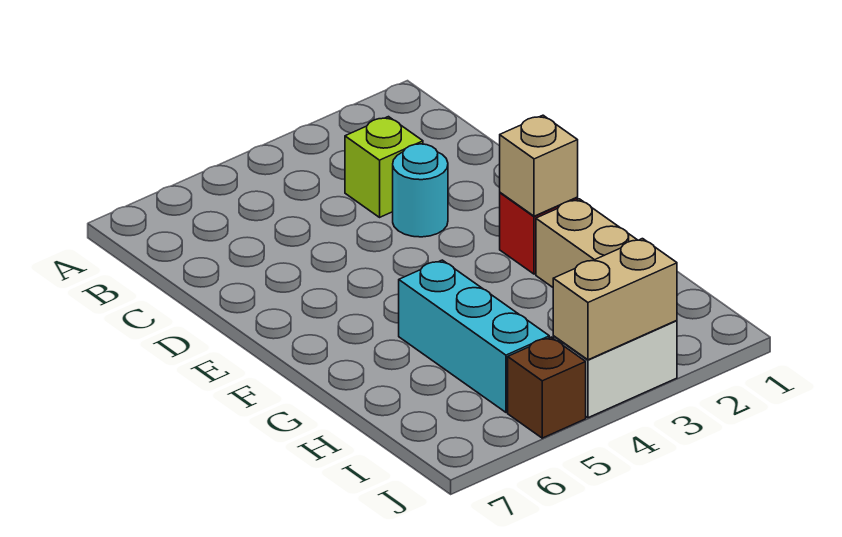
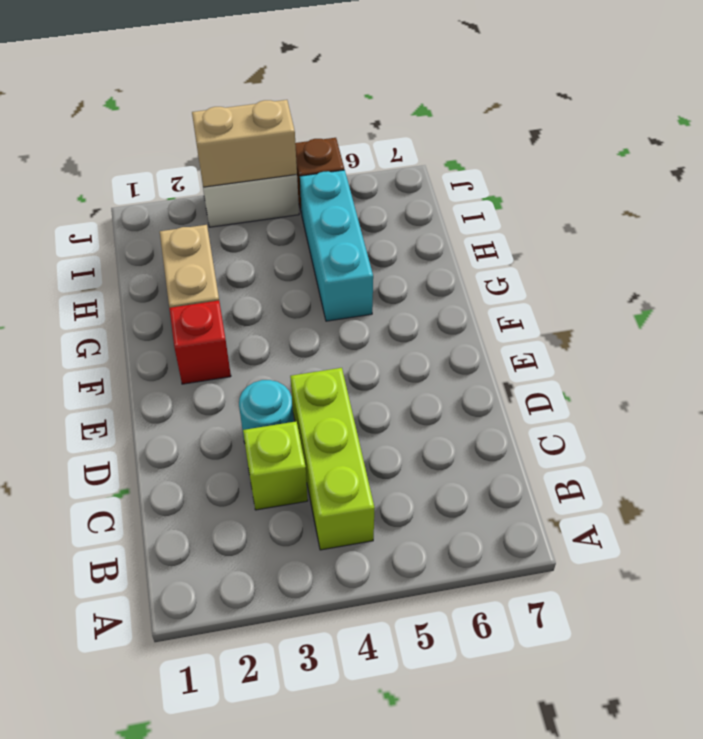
none -> lime brick B4:D4 level 1
tan brick F2 level 2 -> none

